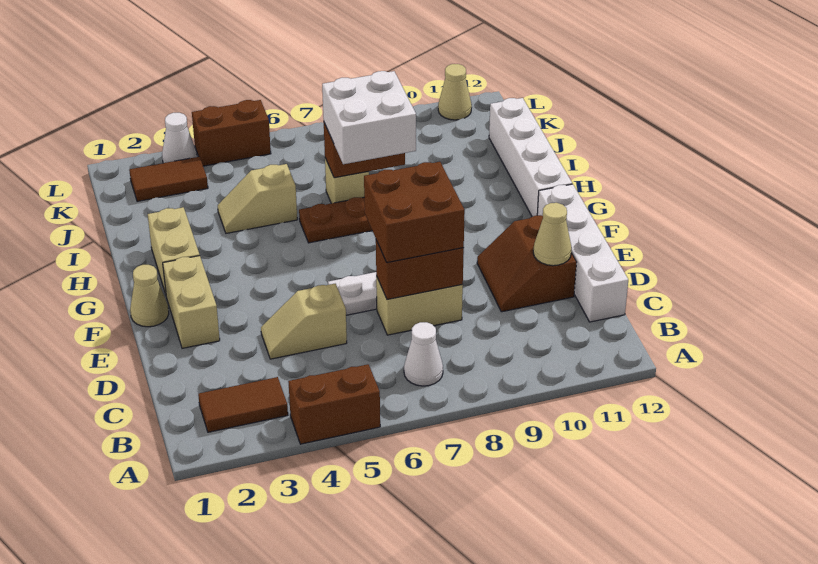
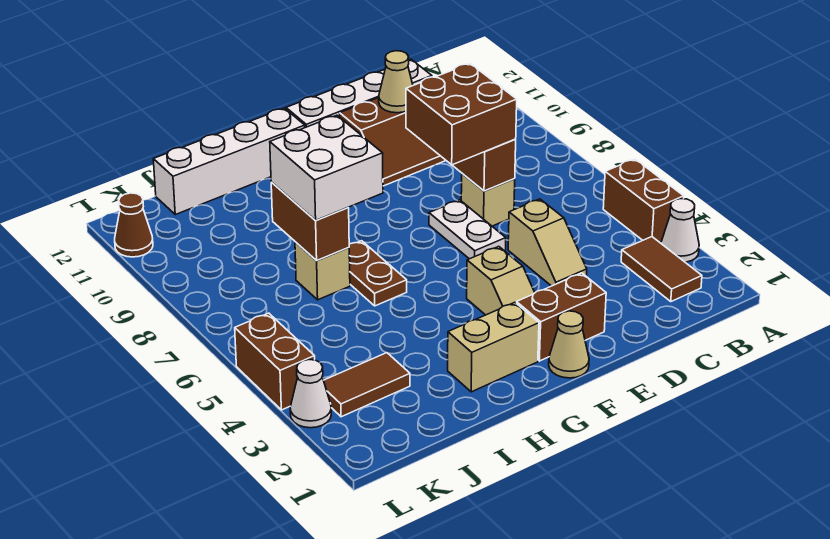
white cone B7 level 1 -> white cone A3 level 1
tan brick D7:D8 level 1 -> tan brick D7 level 1
tan brick E2:F2 level 1 -> brown brick E2:F2 level 1
tan slope I4:I5 level 1 top 5 -> tan slope F3:F4 level 1 top 4
brown tile K2:K3 level 1 -> brown tile J3:K3 level 1
tan cone L11 level 1 -> brown cone L11 level 1

